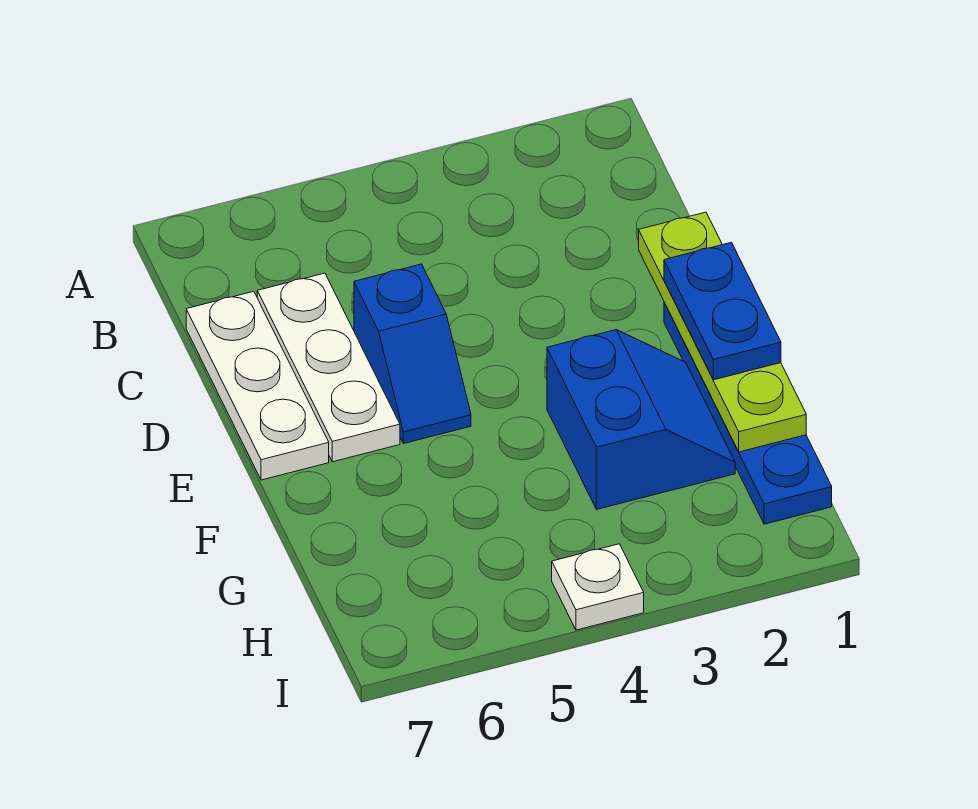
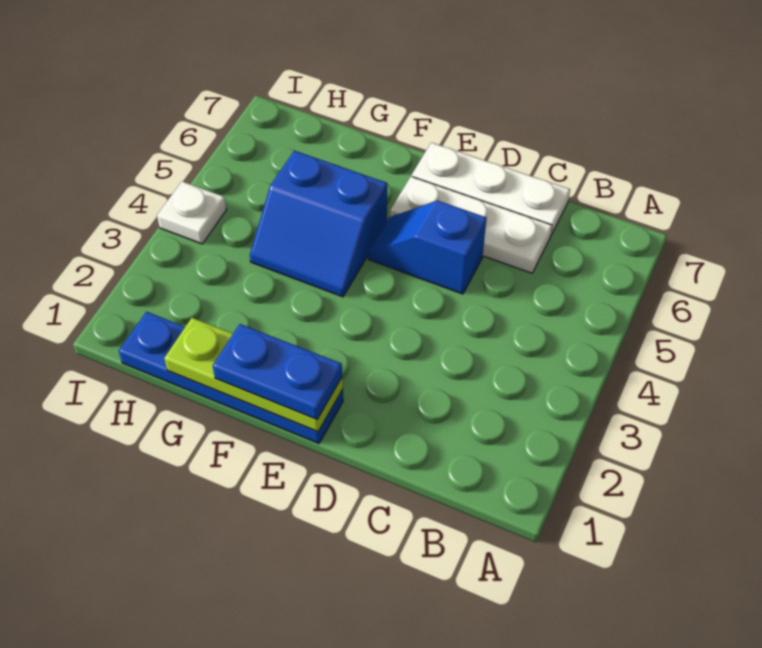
lime plate D1:G1 level 2 -> lime plate E1:G1 level 2
blue slope F2:G3 level 1 top 3 -> blue slope F4:G5 level 1 top 5

